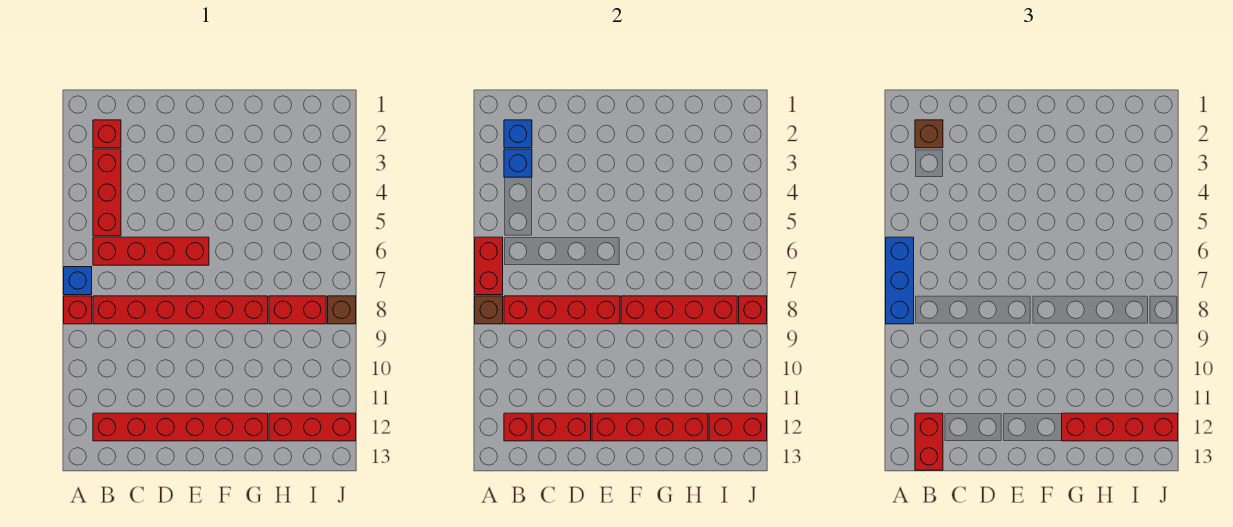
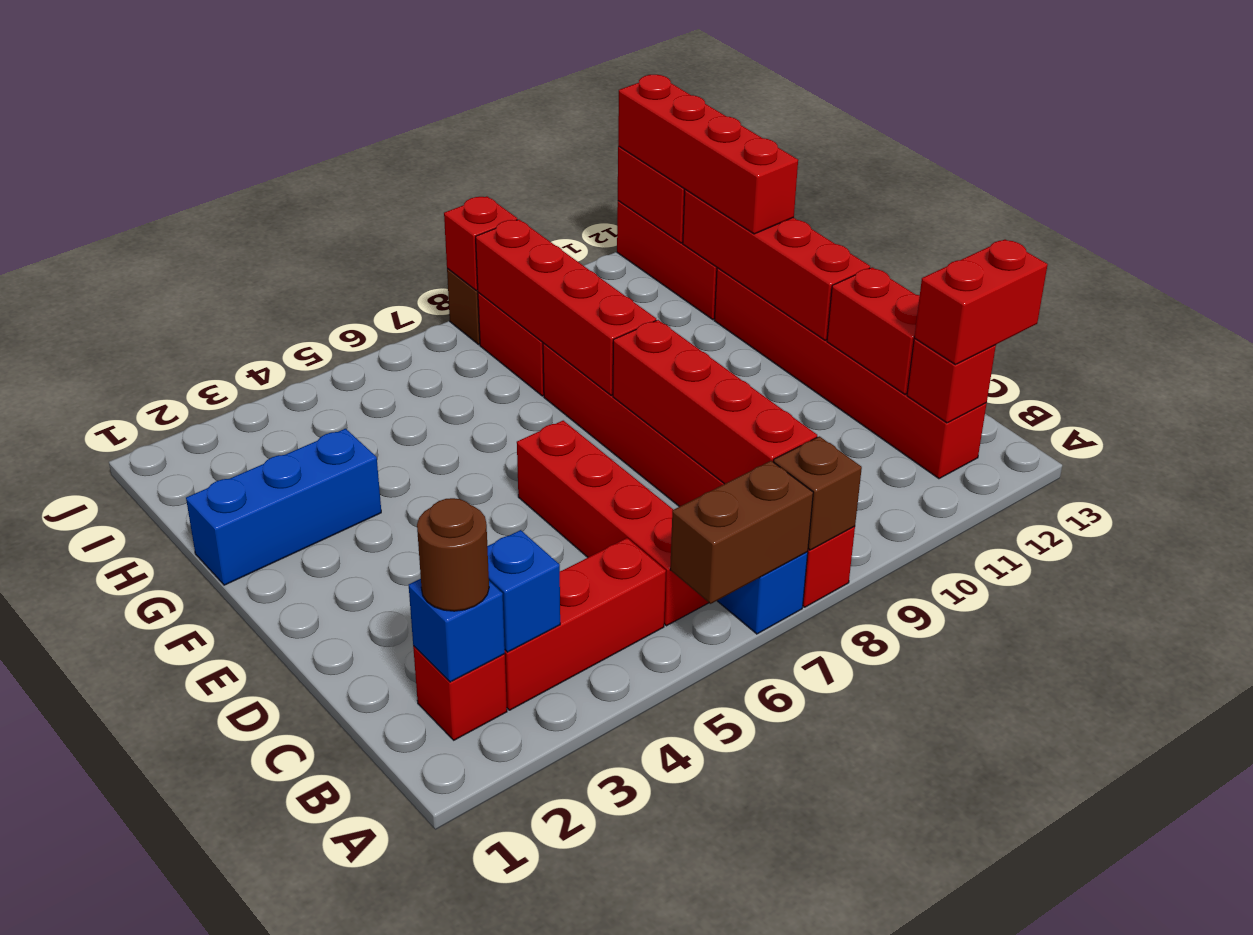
red brick A6:A7 level 2 -> brown brick A6:A7 level 2
blue brick A6:A8 level 3 -> blue brick G1:G3 level 1
brown brick B2 level 3 -> brown round brick B2 level 3

